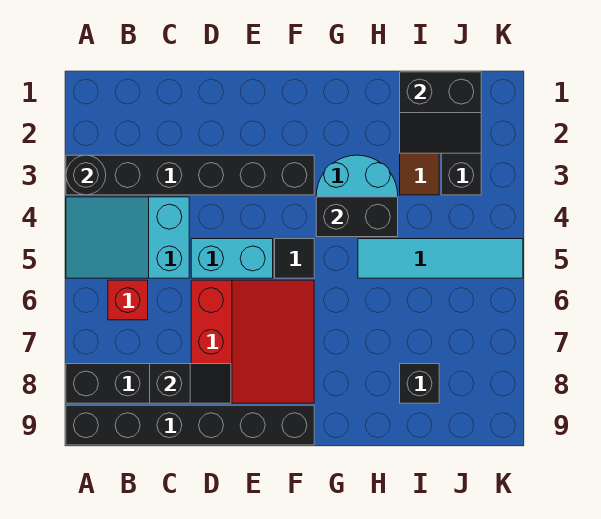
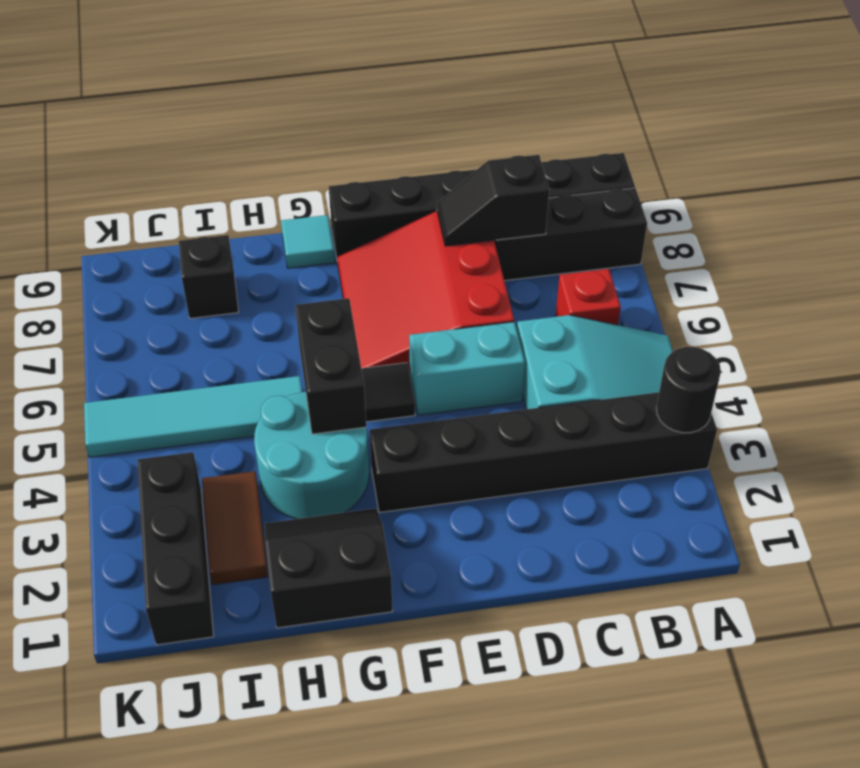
black brick G4:H4 level 2 -> black brick G4:G5 level 2
none -> cyan tile G9 level 1
black slope I1:J2 level 2 top 1 -> black slope G1:H2 level 1 top 1

